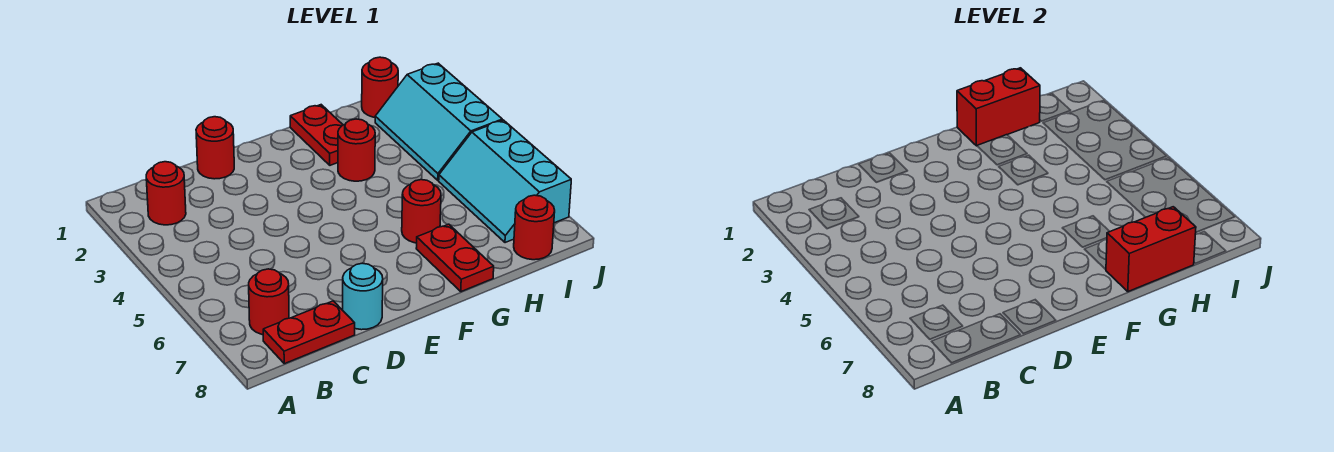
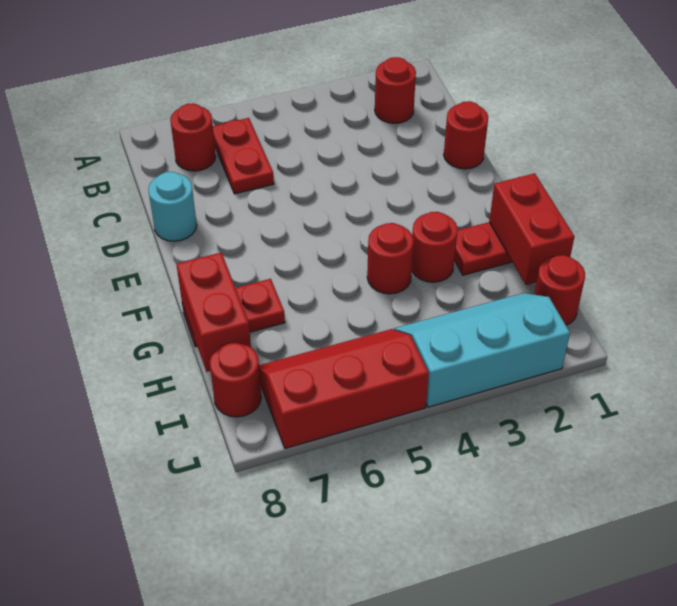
red plate B8:C8 level 1 -> red plate B6:C6 level 1
red round brick G6 level 1 -> red round brick G4 level 1
cyan slope I5:J7 level 1 top J -> red slope I5:J7 level 1 top J

